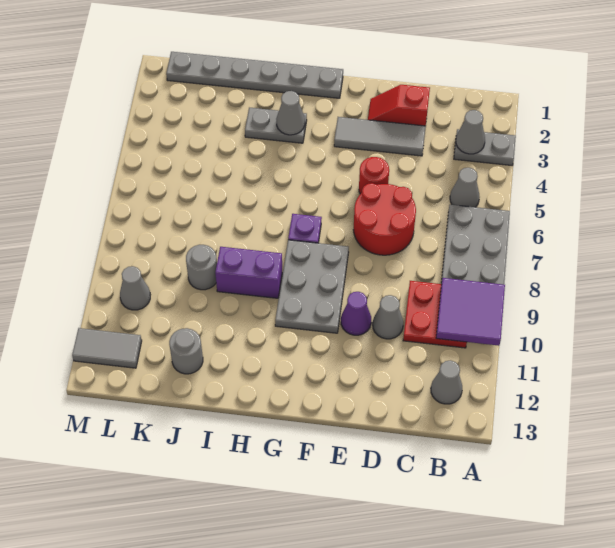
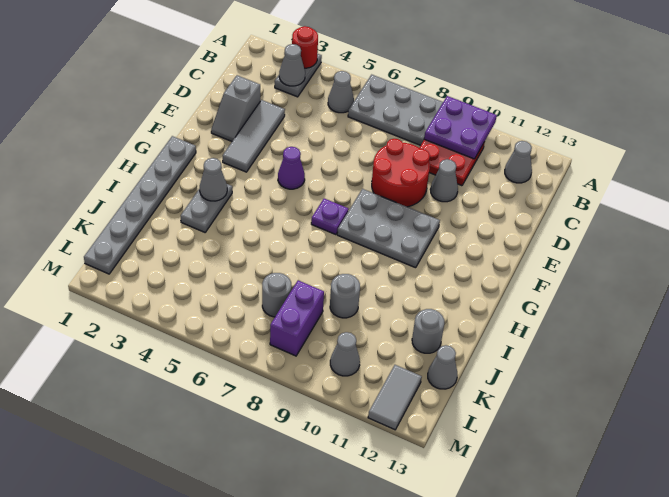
purple tile A9:B10 level 2 -> purple plate A9:B10 level 2
red slope D2:E2 level 1 top D -> grey slope D2:E2 level 1 top D
red round brick D6:E7 level 1 -> red round brick D8:E9 level 1
red round brick E5 level 1 -> red round brick A3 level 2
purple cone E10 level 1 -> purple cone F5 level 1
purple brick H9:I9 level 1 -> purple brick K8:L8 level 1
none -> grey round brick K7 level 1
none -> grey cone K13 level 1

